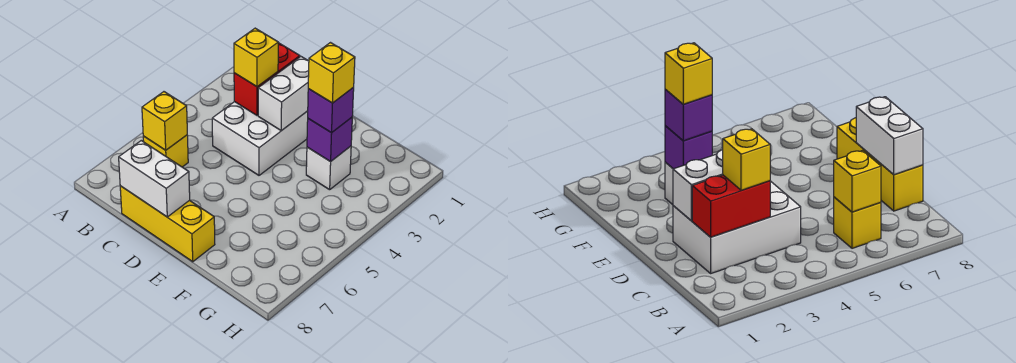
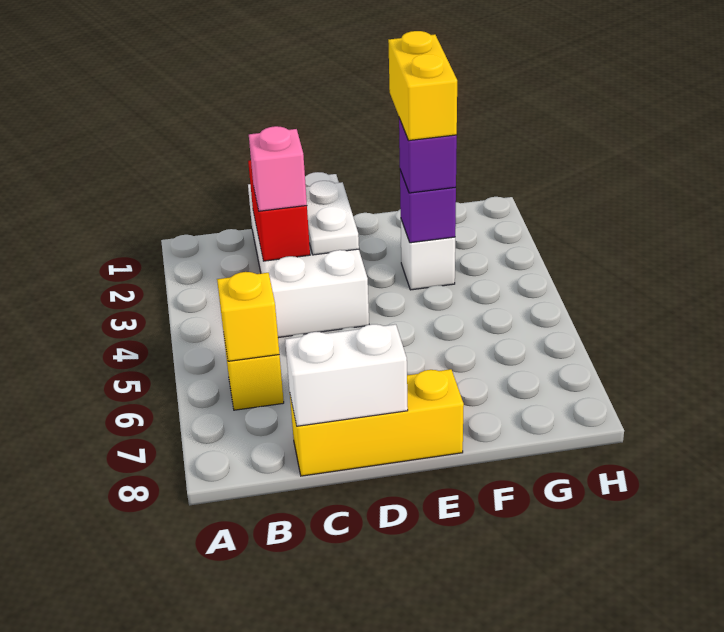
white brick C2:D4 level 1 -> white brick C1:D4 level 1
yellow brick C3 level 3 -> pink brick C3 level 3
white brick D2:D3 level 2 -> white plate D2:D3 level 2
yellow brick F3 level 4 -> yellow brick F2:F3 level 4

